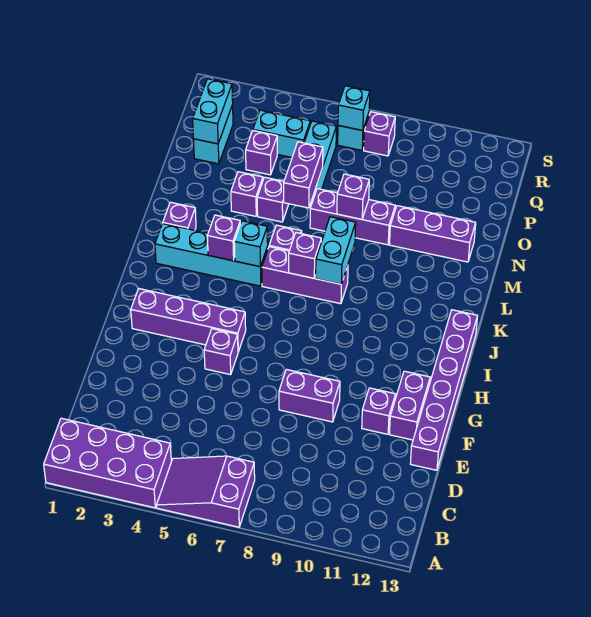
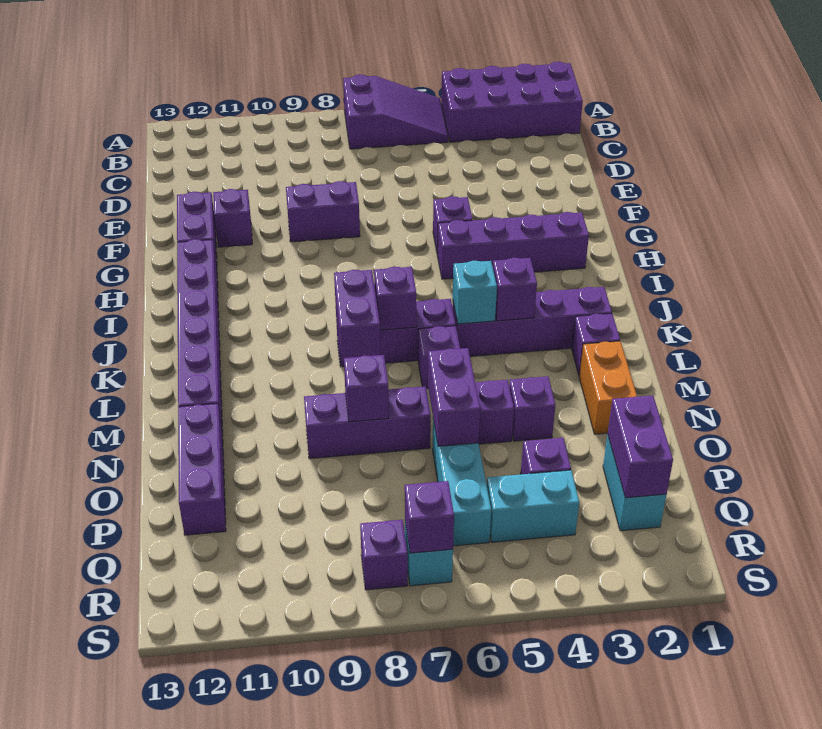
purple brick E13:J13 level 1 -> purple brick H12:M12 level 1
cyan brick K2:K5 level 1 -> purple brick K2:K5 level 1
cyan brick K8:L8 level 2 -> purple brick K8:L8 level 2
none -> orange brick M2:N2 level 1
purple brick N10:N12 level 1 -> purple brick N12:P12 level 1
cyan brick P2:Q2 level 2 -> purple brick P2:Q2 level 2
cyan brick R7 level 2 -> purple brick R7 level 2

